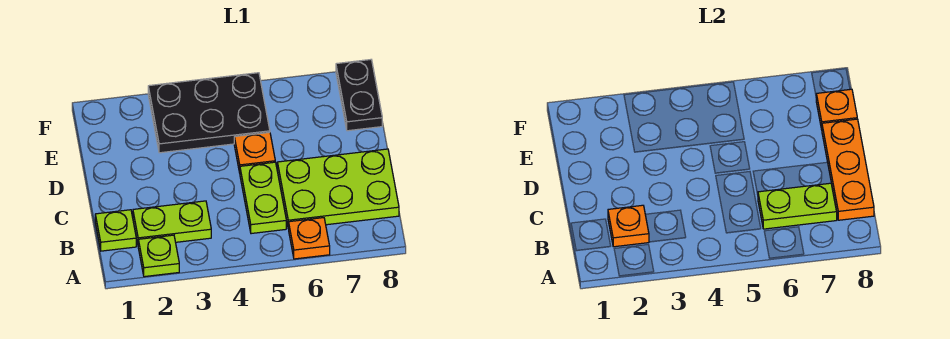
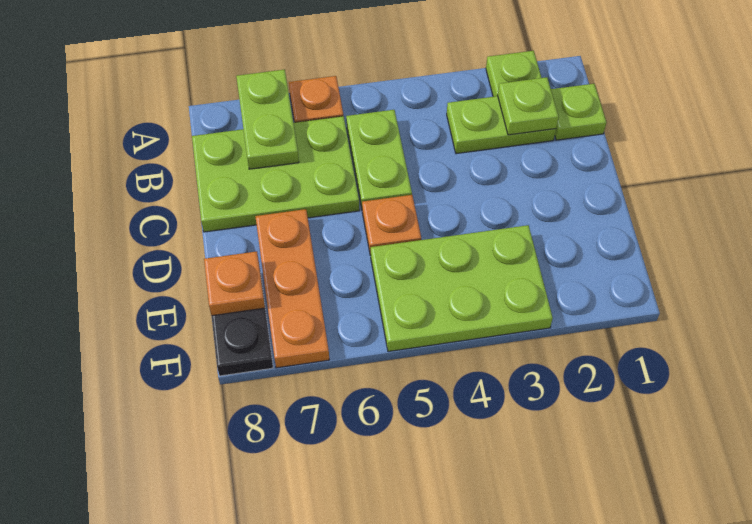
orange plate B2 level 2 -> lime plate B2 level 2
lime plate B6:B7 level 2 -> lime plate A7:B7 level 2
orange plate B8:D8 level 2 -> orange plate D7:F7 level 1
black plate E3:F5 level 1 -> lime plate E3:F5 level 1

